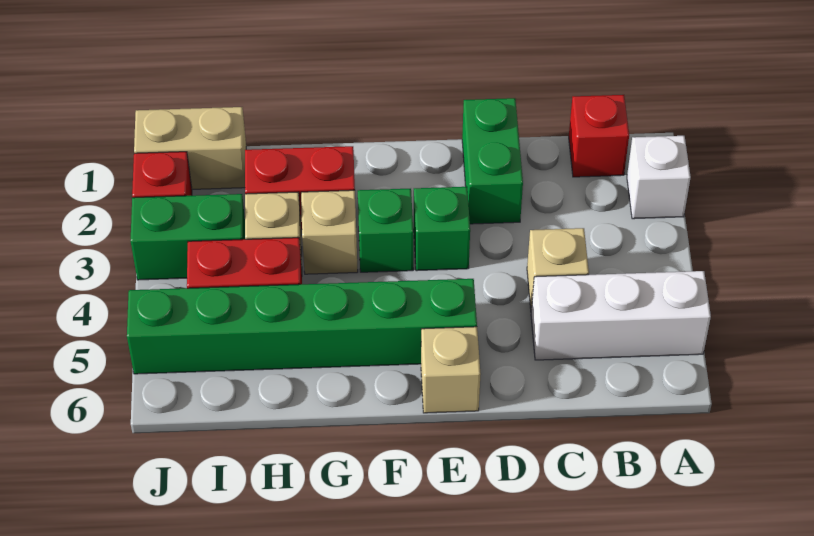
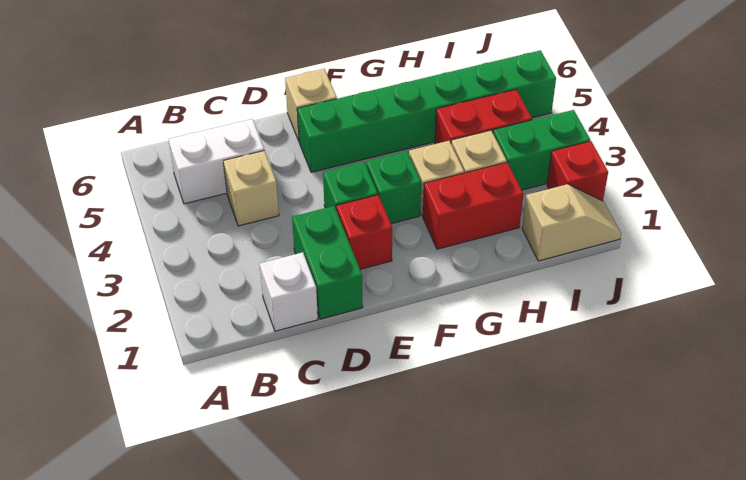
white brick A2 level 1 -> white brick C1 level 1
white brick A5:C5 level 1 -> white brick B5:C5 level 1
red brick B1 level 1 -> red brick E2 level 1
tan brick I1:J1 level 1 -> tan slope I1:J1 level 1 top I

